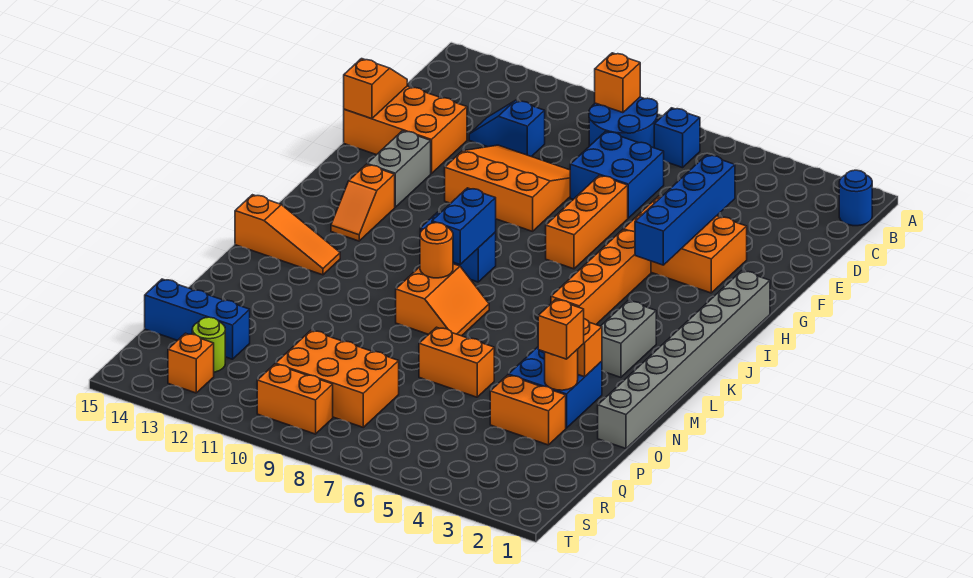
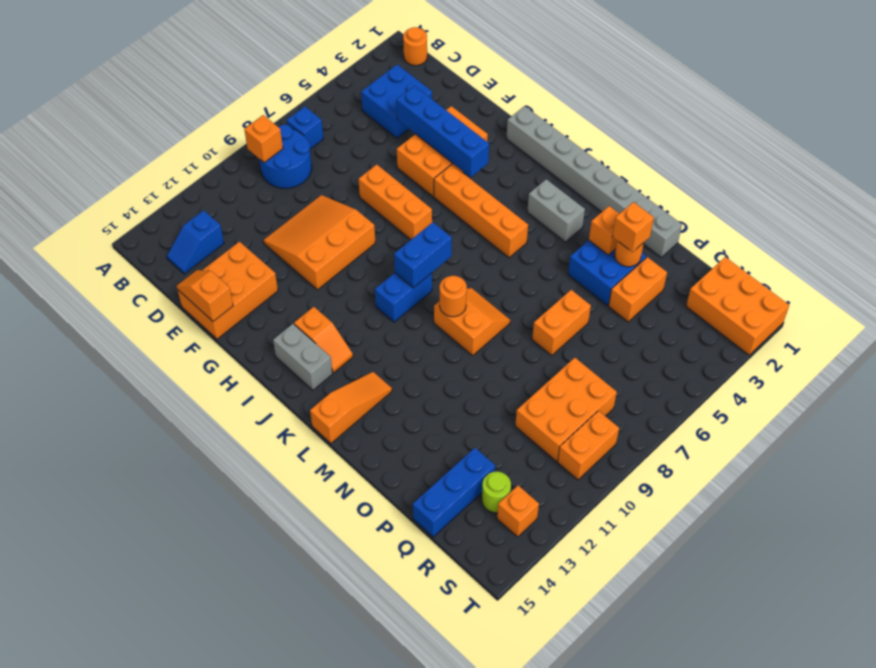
blue round brick B1 level 1 -> orange round brick B1 level 1
blue brick D7:E8 level 1 -> blue brick C3:D4 level 1
blue slope D11:D12 level 1 top 11 -> blue slope C13:C14 level 1 top 13
grey brick G13:H13 level 1 -> grey brick I14:J14 level 1
blue brick J9:K9 level 2 -> blue brick J8:J9 level 2
none -> orange brick R1:T2 level 1

